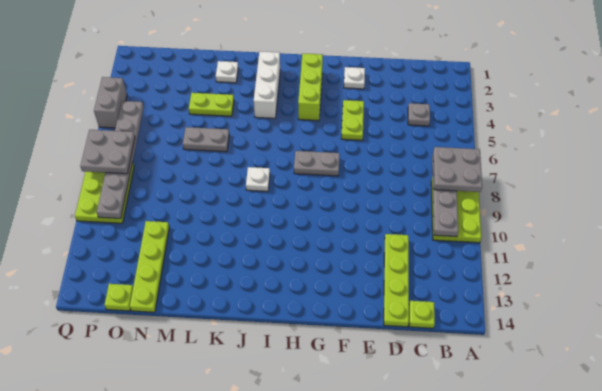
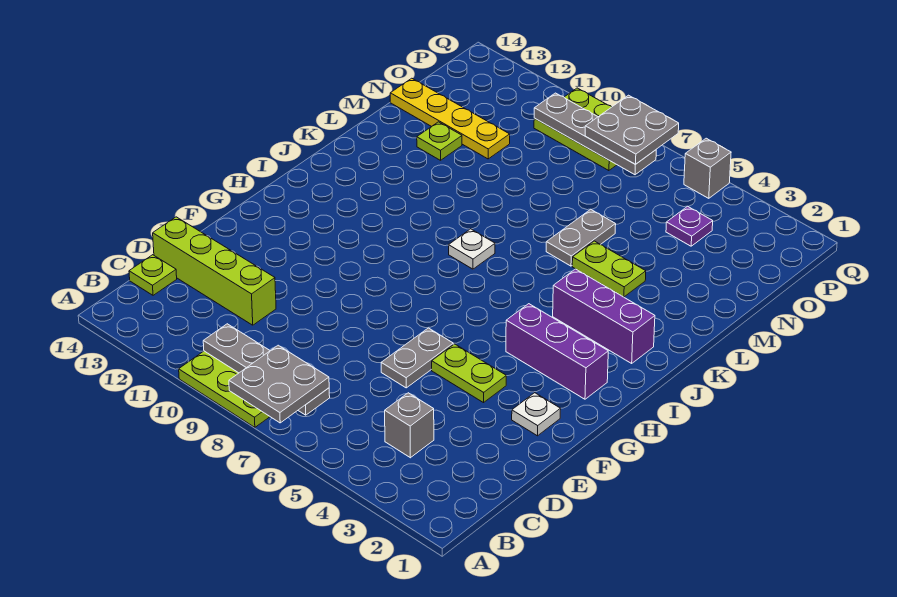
grey plate C4 level 1 -> grey brick C4 level 1
lime plate D11:D14 level 1 -> lime brick D11:D14 level 1
grey plate G7:H7 level 1 -> grey plate E6:F6 level 1
lime brick H2:H4 level 1 -> purple brick H2:H4 level 1
white brick J2:J4 level 1 -> purple brick J2:J4 level 1
white plate L2 level 1 -> none
lime plate L4:M4 level 1 -> lime plate L4:L5 level 1
lime plate N11:N14 level 1 -> yellow plate N11:N14 level 1
none -> purple plate O4 level 1
lime plate O14 level 1 -> lime plate M12 level 1
grey plate P5:P10 level 2 -> grey plate P7:P10 level 2
grey brick Q4:Q5 level 1 -> grey brick Q5 level 1

